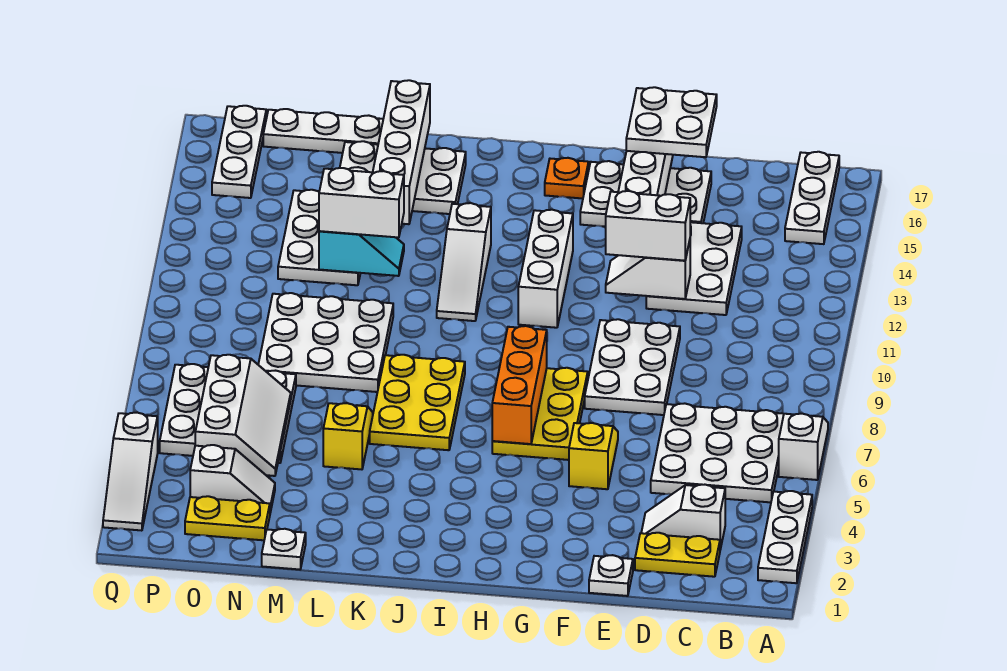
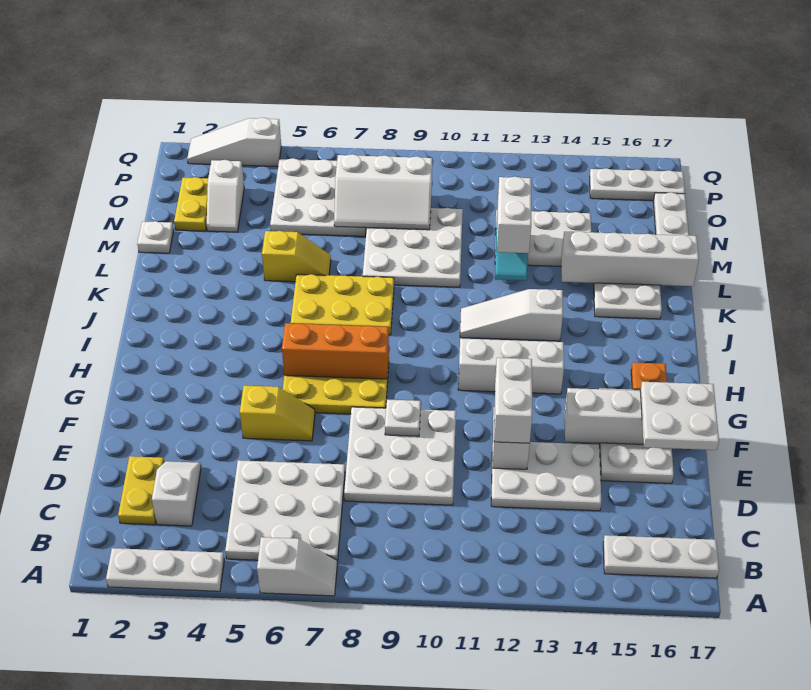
white plate E1 level 1 -> white plate F9 level 2
white plate E8:F10 level 1 -> white plate D8:F10 level 1
white slope N4:O6 level 2 top O -> white slope N7:O9 level 2 top O

